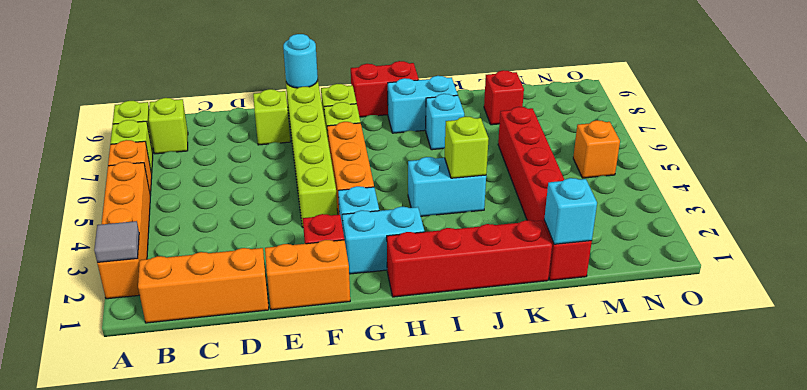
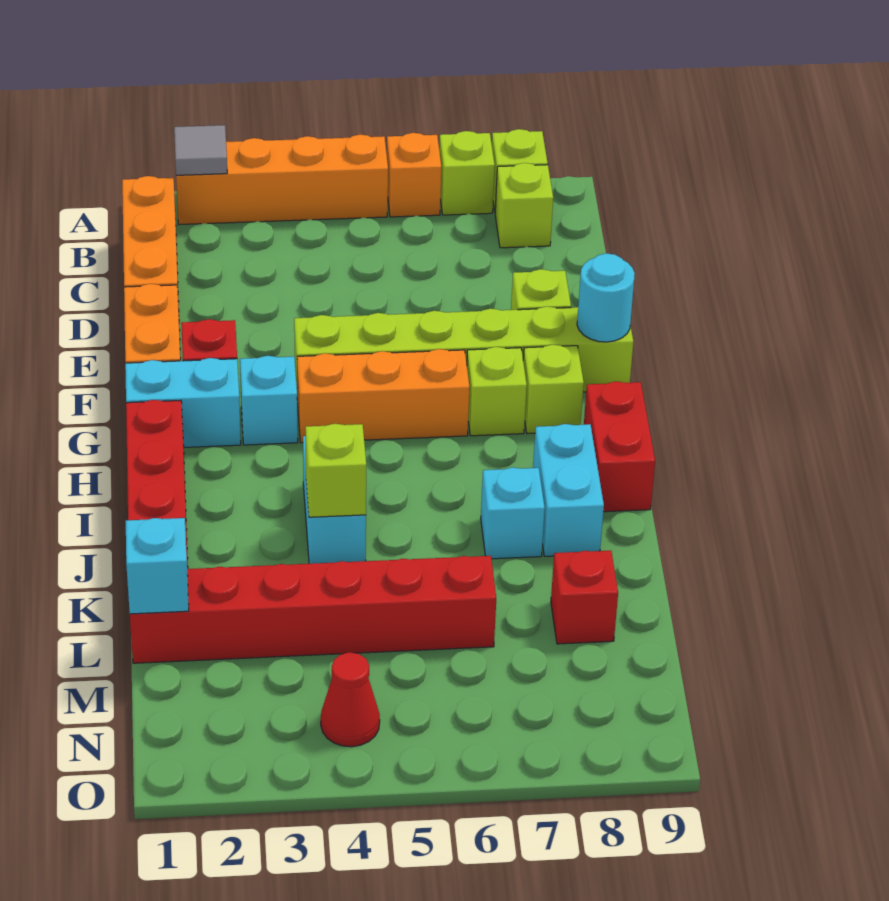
cyan brick G2:H2 level 1 -> cyan brick G1:G2 level 1
none -> red cone N4 level 1
orange brick N5 level 1 -> none

